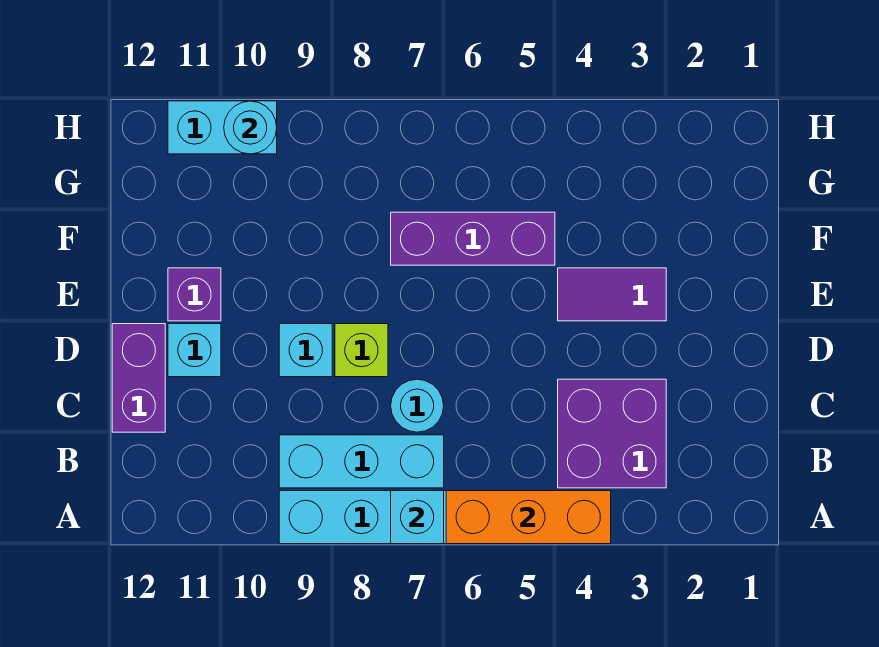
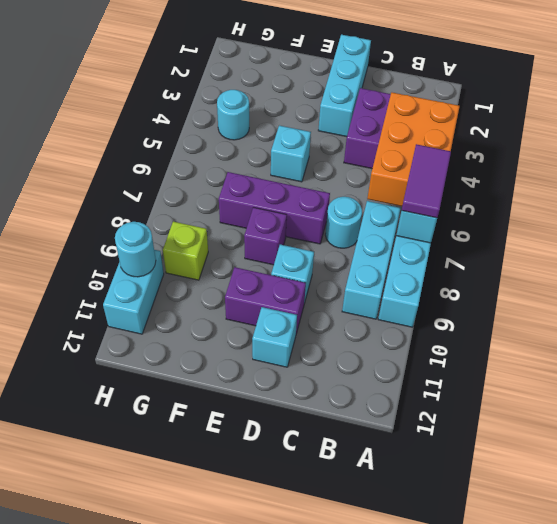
orange brick A4:A6 level 2 -> orange brick A4:B6 level 2
purple brick C12:D12 level 1 -> purple brick D10:E10 level 1
none -> cyan brick D1:D3 level 1
lime brick D8 level 1 -> lime brick G9 level 1
purple tile E3:E4 level 1 -> purple tile A6:A7 level 3
none -> cyan brick E5 level 1
purple brick E11 level 1 -> purple brick E8 level 1
purple brick F5:F7 level 1 -> purple brick D7:F7 level 1
none -> cyan round brick G4 level 1

